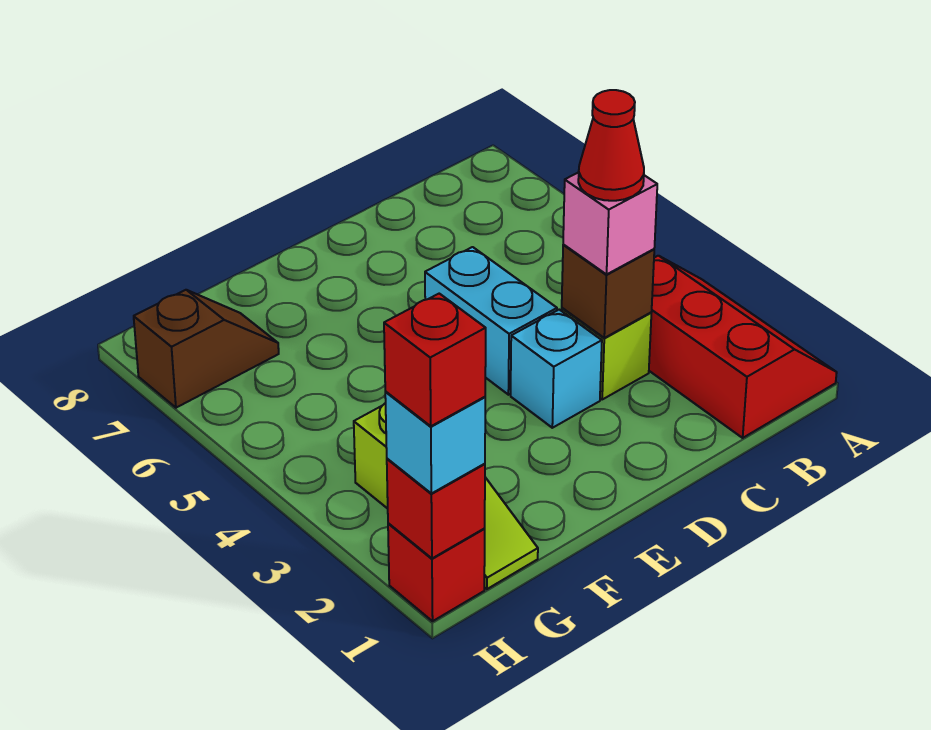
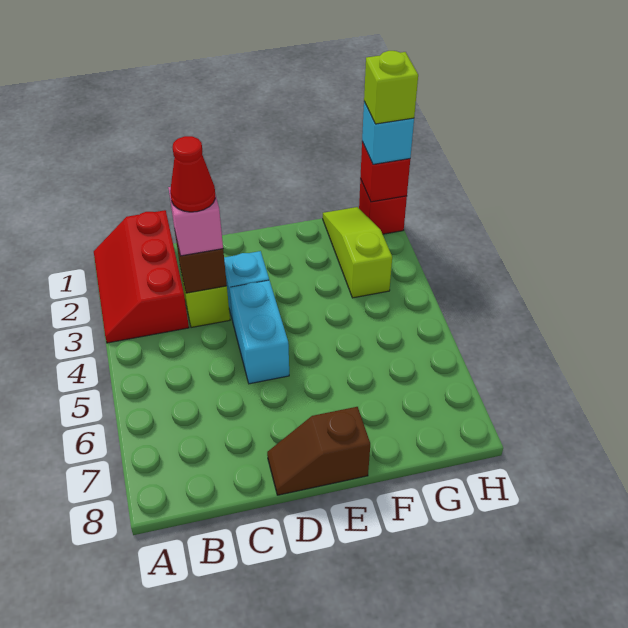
brown slope G7:H7 level 1 top H -> brown slope D8:E8 level 1 top E
red brick H1 level 4 -> lime brick H1 level 4

